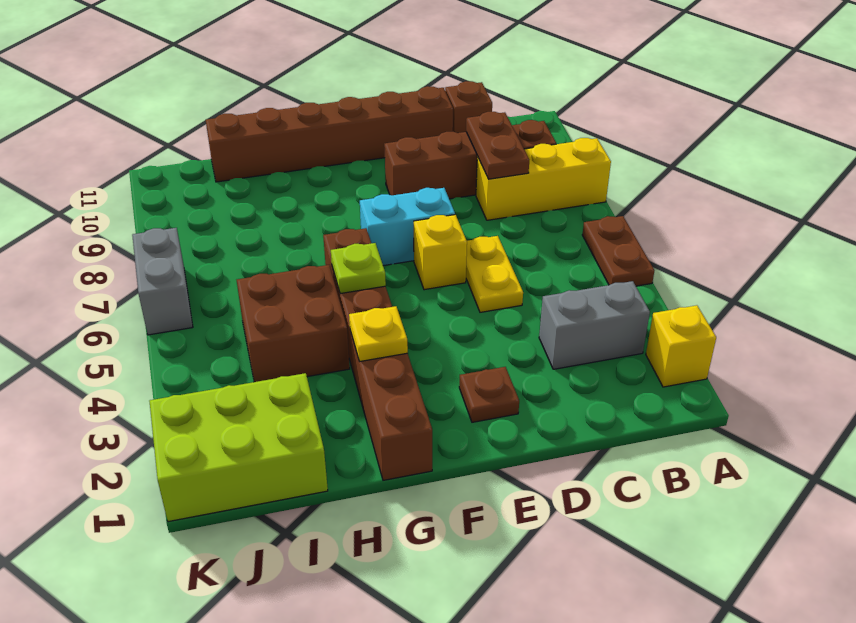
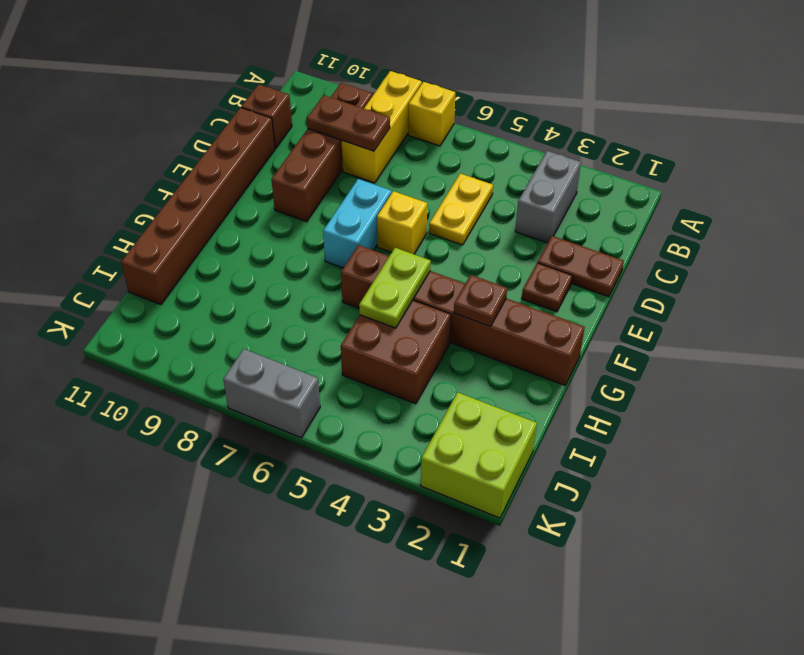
yellow brick A2 level 1 -> yellow brick A7 level 1
brown plate A5:A6 level 1 -> brown plate D1:D2 level 1
yellow plate D5:D6 level 1 -> yellow plate C5:D5 level 1
yellow plate G3 level 2 -> brown plate G3 level 2
lime plate G5 level 2 -> lime plate G5:H5 level 2
lime brick I1:K2 level 1 -> lime brick J1:K2 level 1

